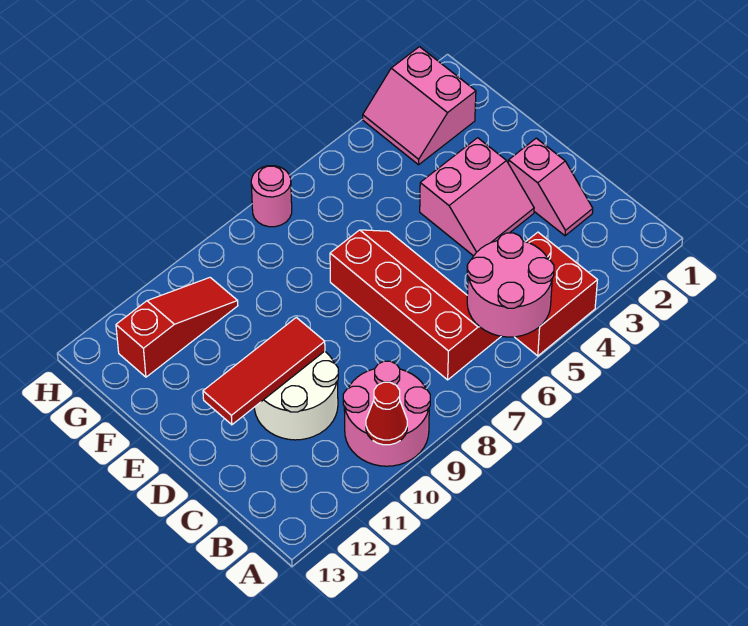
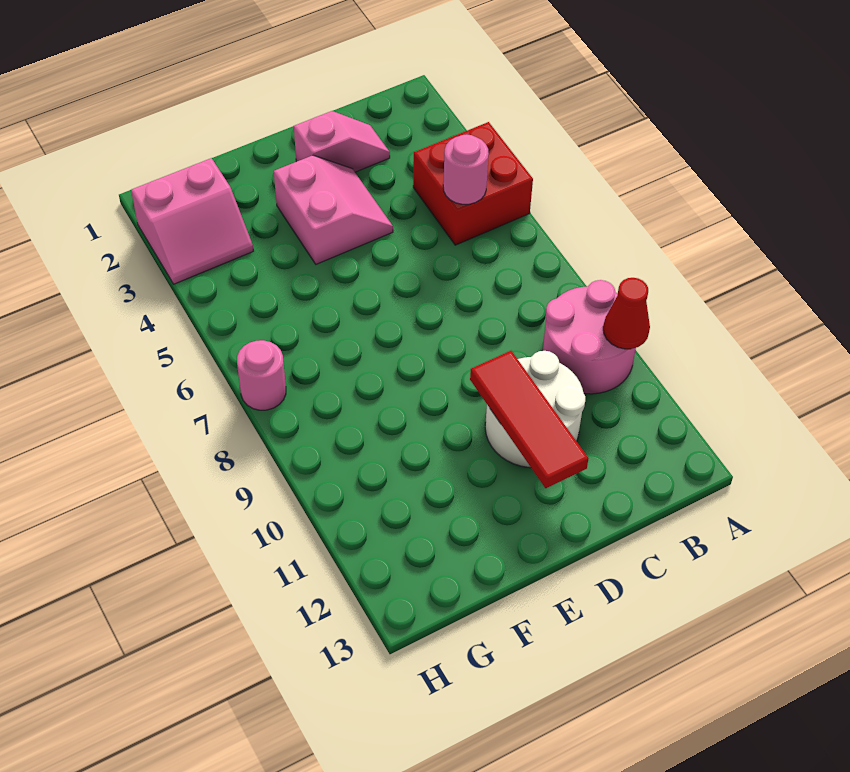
pink round brick A5:B6 level 2 -> pink round brick B5 level 2
red slope B6:E7 level 1 top 7 -> none
red slope G10:G12 level 1 top 12 -> none

